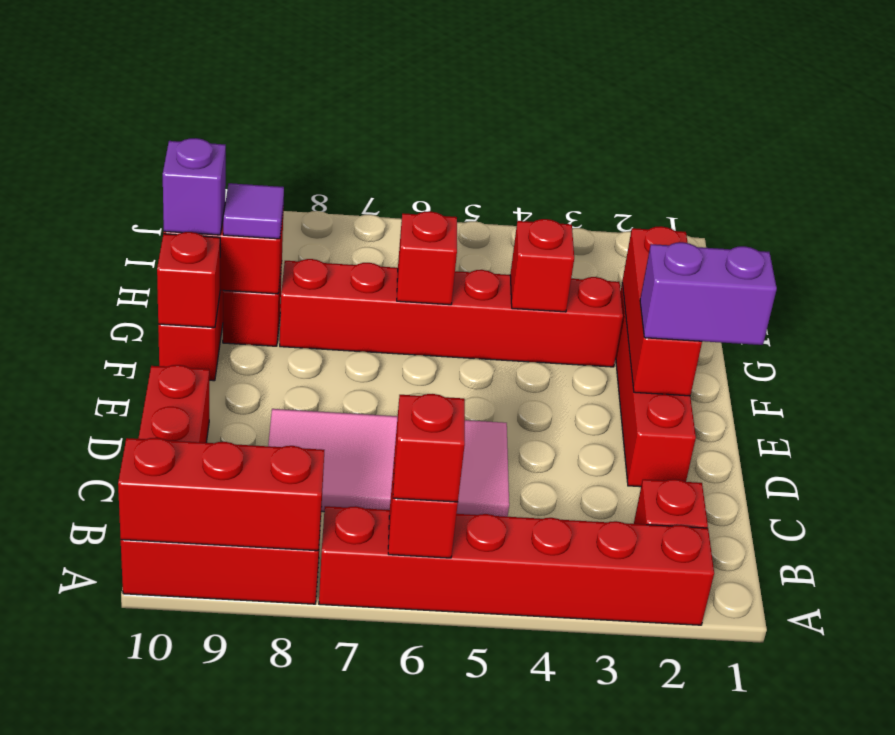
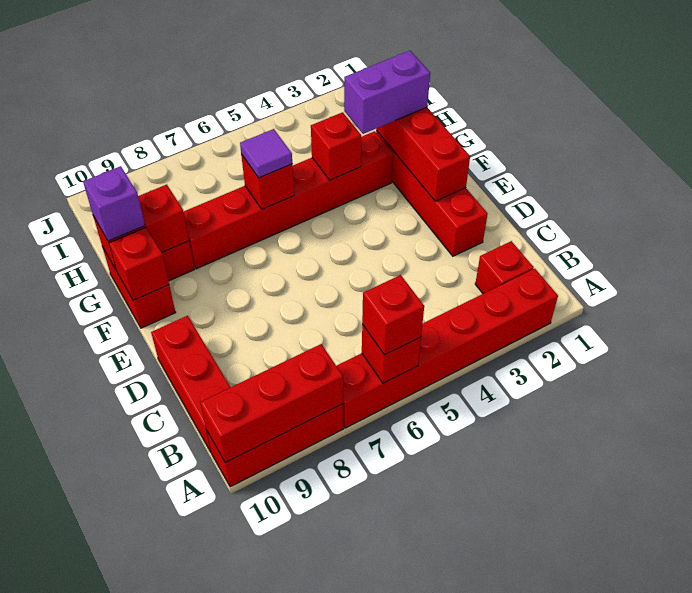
pink tile C5:D8 level 1 -> none
purple brick E1:E2 level 3 -> purple brick G2:G3 level 3
purple tile G9 level 3 -> purple tile G6 level 3

